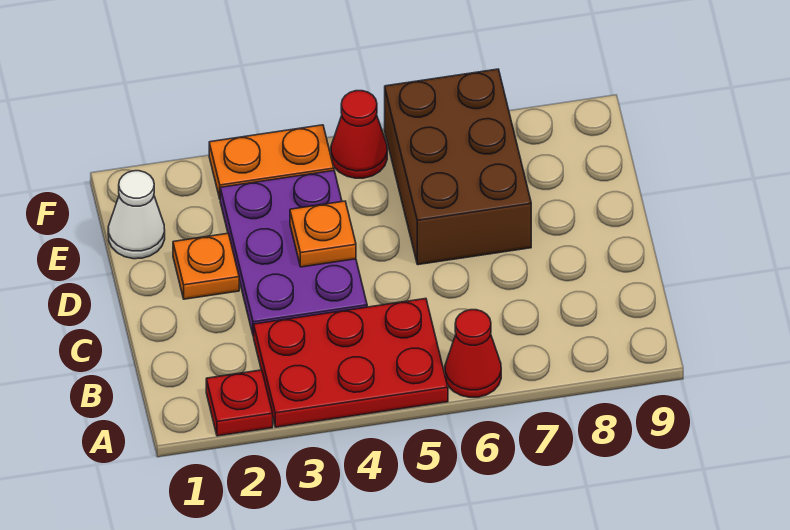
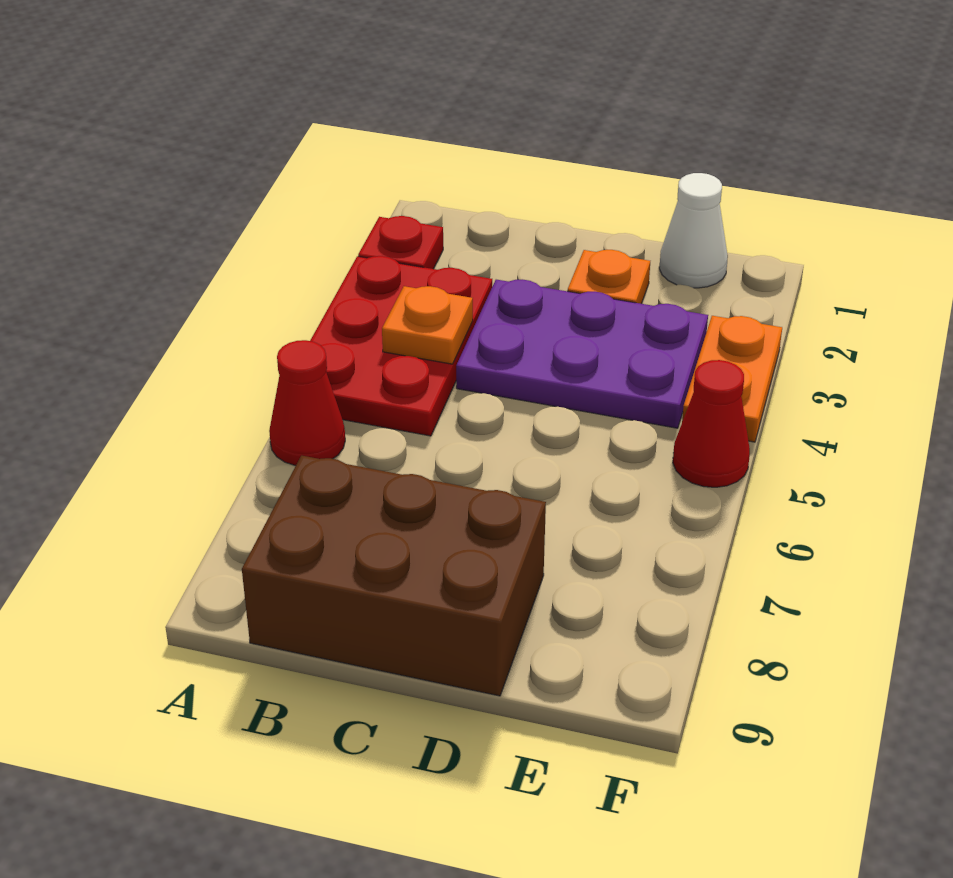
orange plate D4 level 2 -> orange plate B4 level 2
brown brick D6:F7 level 1 -> brown brick B8:D9 level 1

